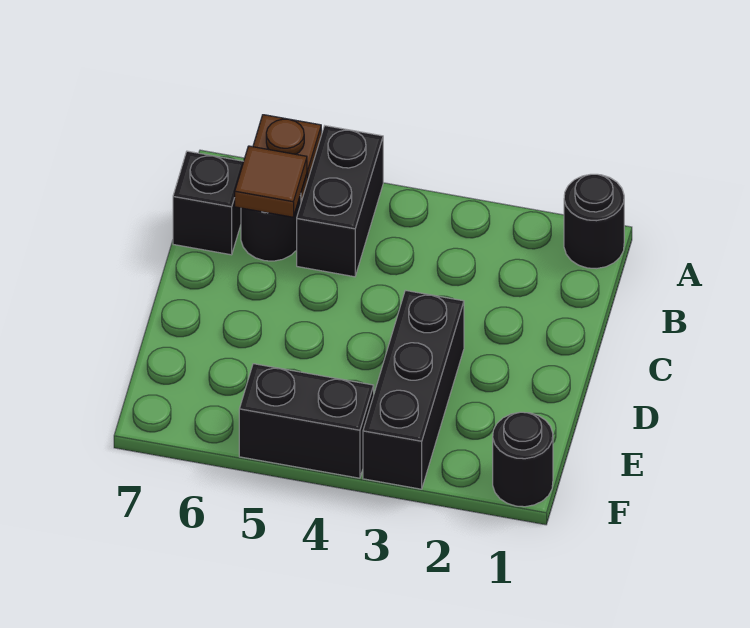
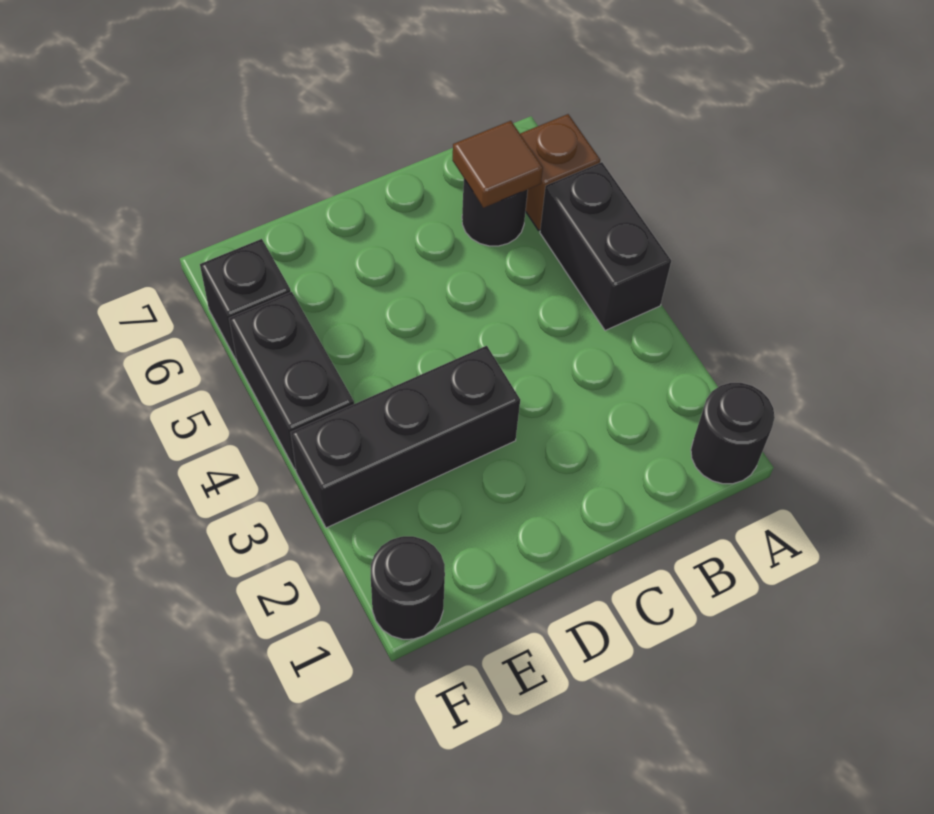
black brick A5:B5 level 1 -> black brick A4:A5 level 1
black brick B7 level 1 -> black brick F6 level 1

